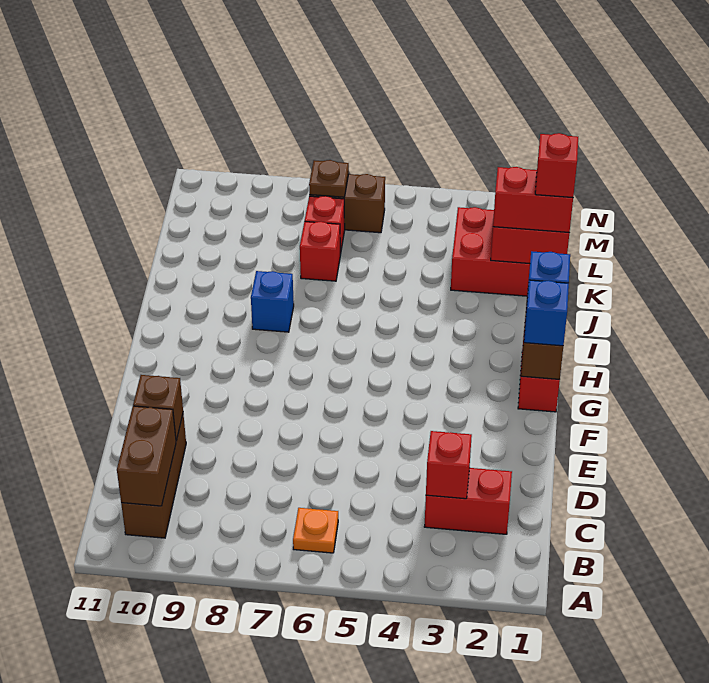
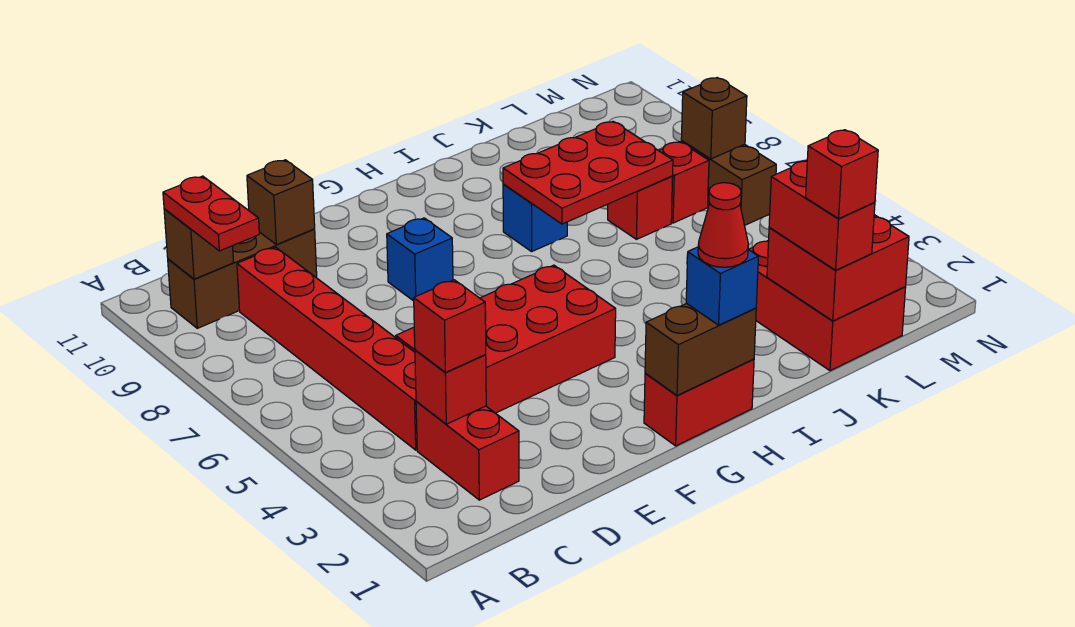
orange plate B6 level 1 -> none
none -> red plate B9:B10 level 3
brown brick B10:C10 level 2 -> brown brick B10 level 2
none -> red brick C3 level 3
none -> red brick C4:C9 level 1
none -> red brick D4:G5 level 1
blue brick G1 level 3 -> blue brick F8 level 1
none -> red cone H1 level 4
none -> red plate I7:K8 level 2
brown plate M7 level 2 -> brown brick M7 level 2

